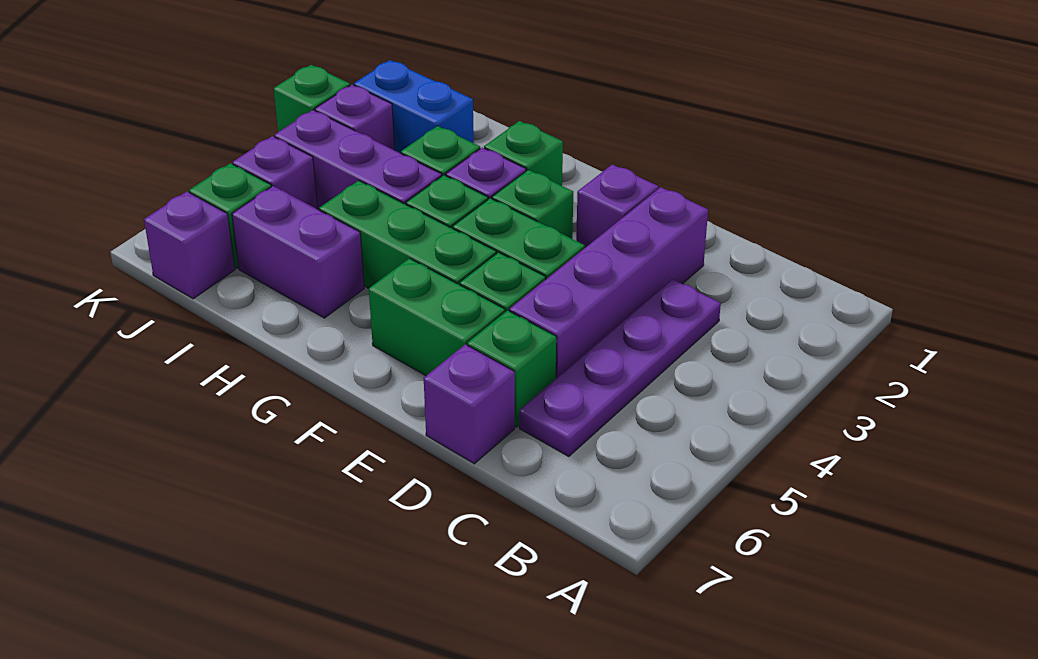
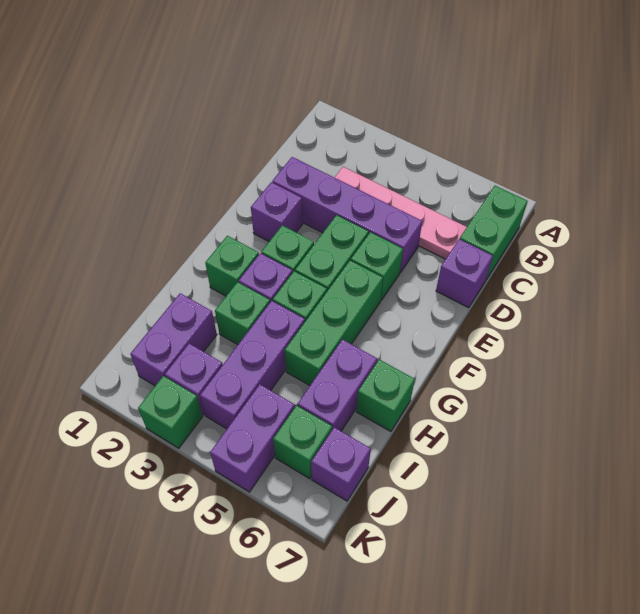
purple plate C3:C6 level 1 -> pink plate C3:C6 level 1
green brick D6 level 1 -> green brick H7 level 1
green brick E6:F6 level 1 -> green brick B7:C7 level 1
blue brick I2:J2 level 1 -> purple brick I2:J2 level 1
purple brick J5 level 1 -> purple brick J5:K5 level 1

